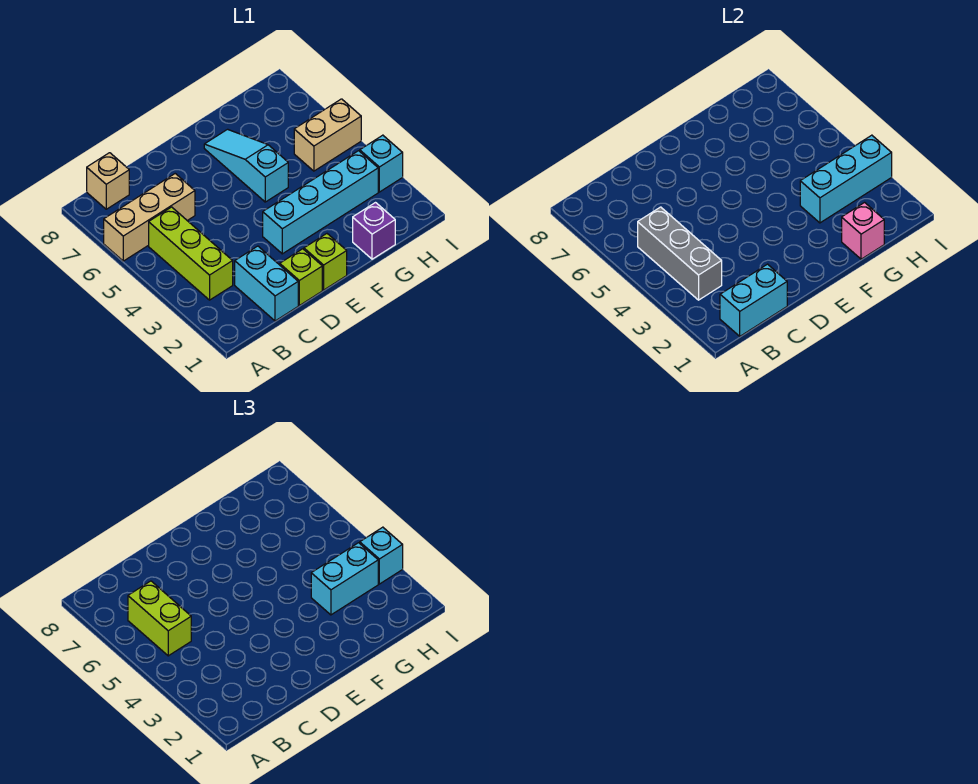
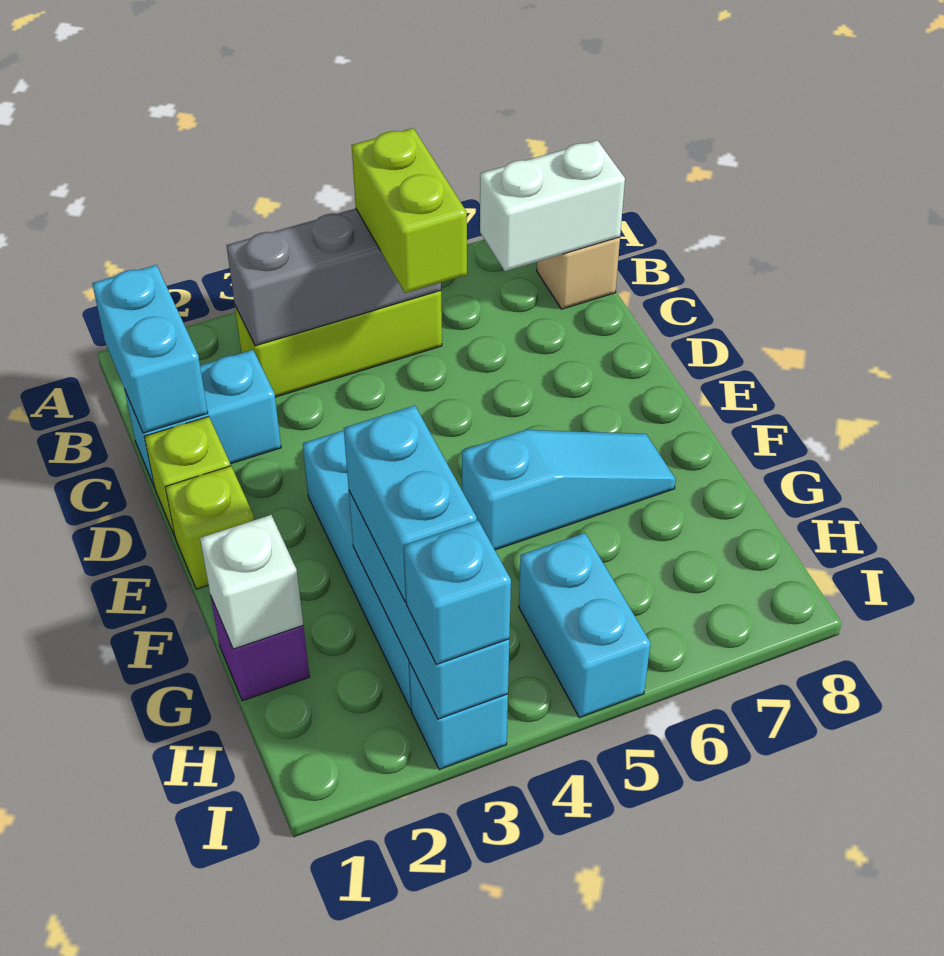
tan brick A6:C6 level 1 -> none
lime brick B5:B6 level 3 -> lime brick B5:C5 level 3
none -> white brick B7:B8 level 2
pink brick G1 level 2 -> white brick G1 level 2
tan brick H5:I5 level 1 -> cyan brick H5:I5 level 1

